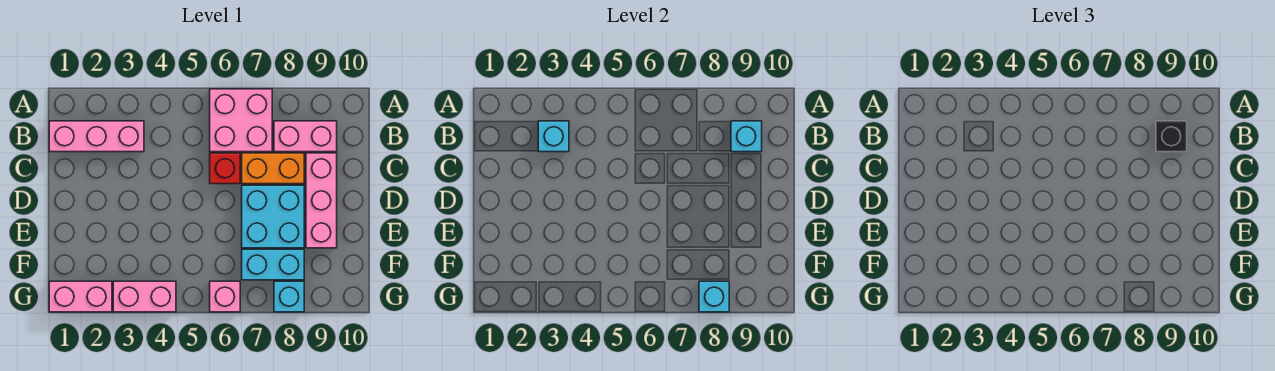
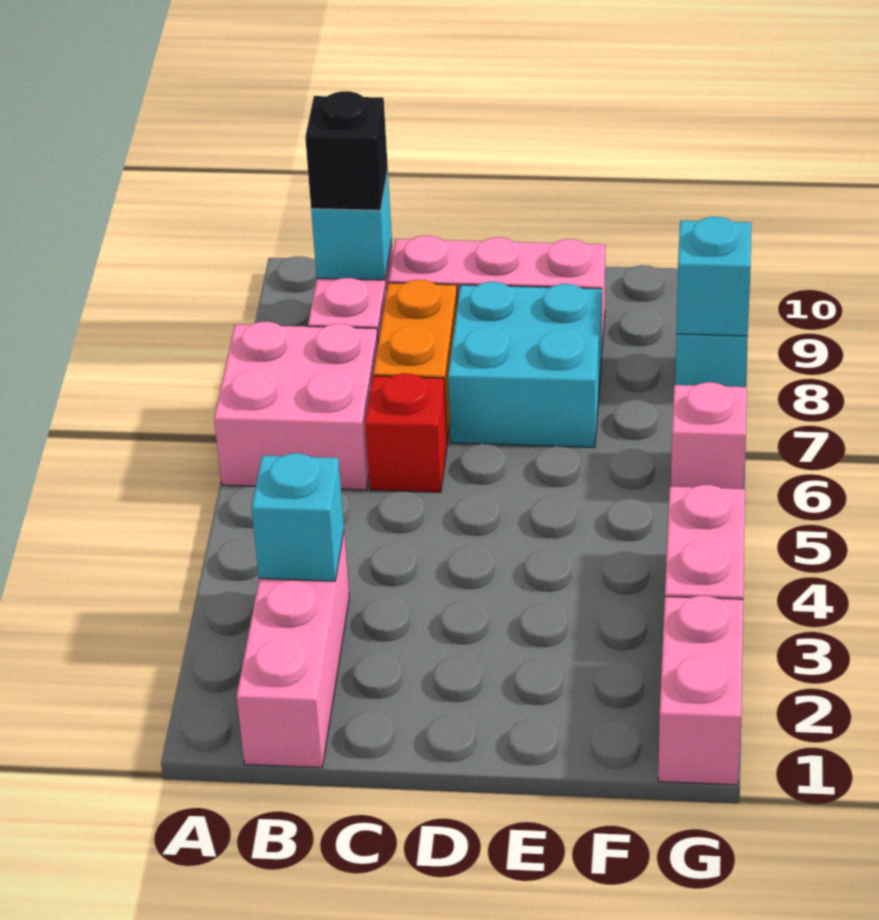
cyan brick F7:F8 level 1 -> none

